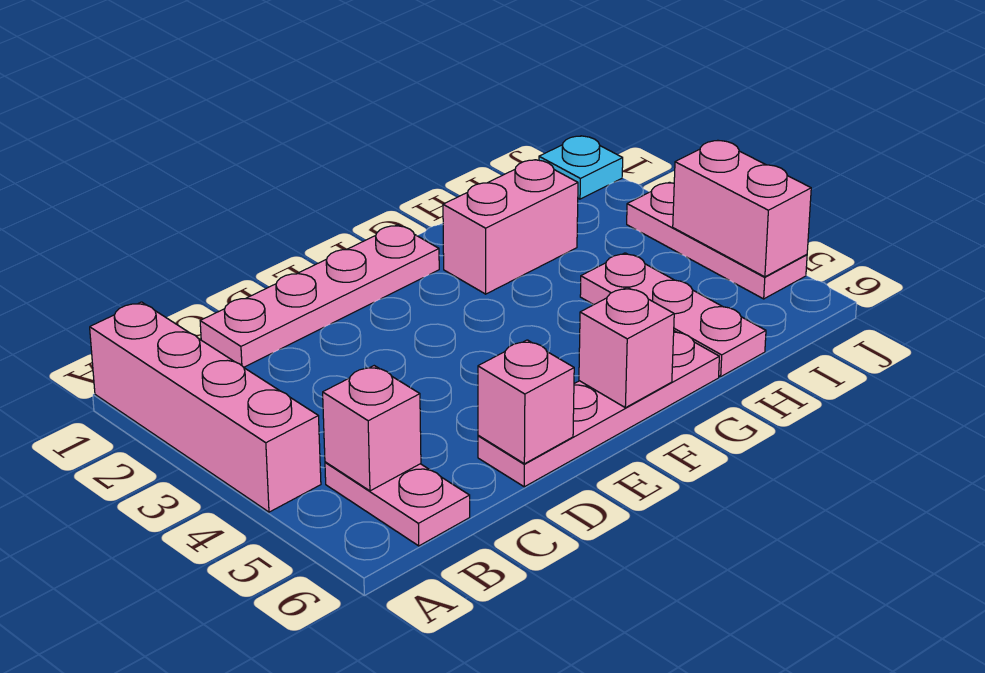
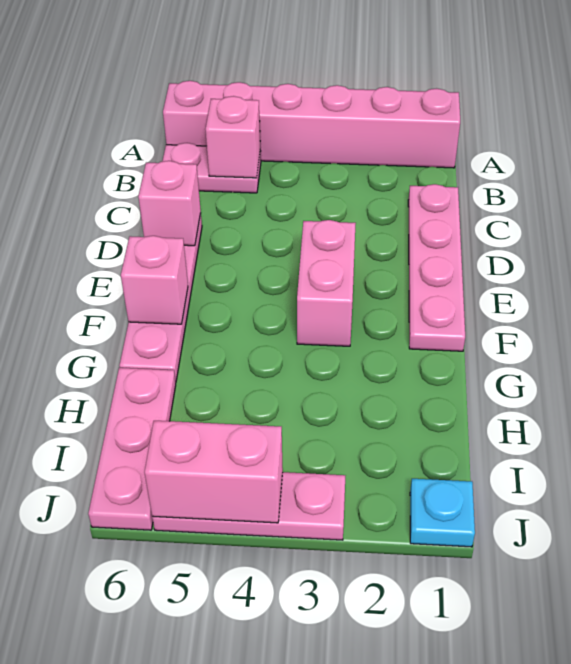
pink brick A1:A4 level 1 -> pink brick A1:A6 level 1
pink brick G2:H2 level 1 -> pink brick E3:F3 level 1
pink plate H4:H6 level 1 -> pink plate H6:J6 level 1

